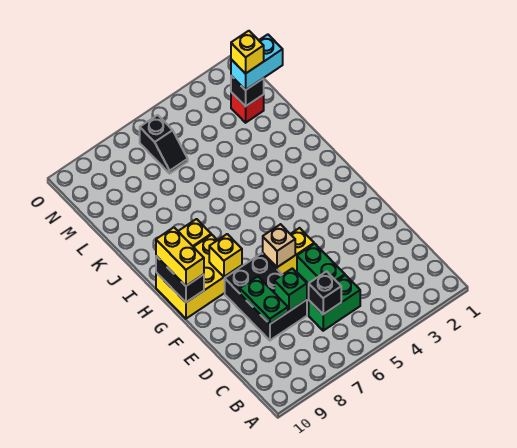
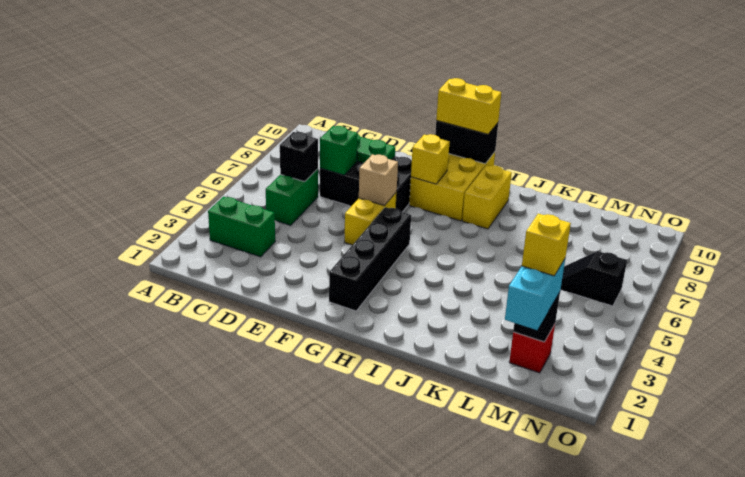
green brick D5:E5 level 1 -> green brick B3:C3 level 1
none -> black brick G2:G5 level 1

